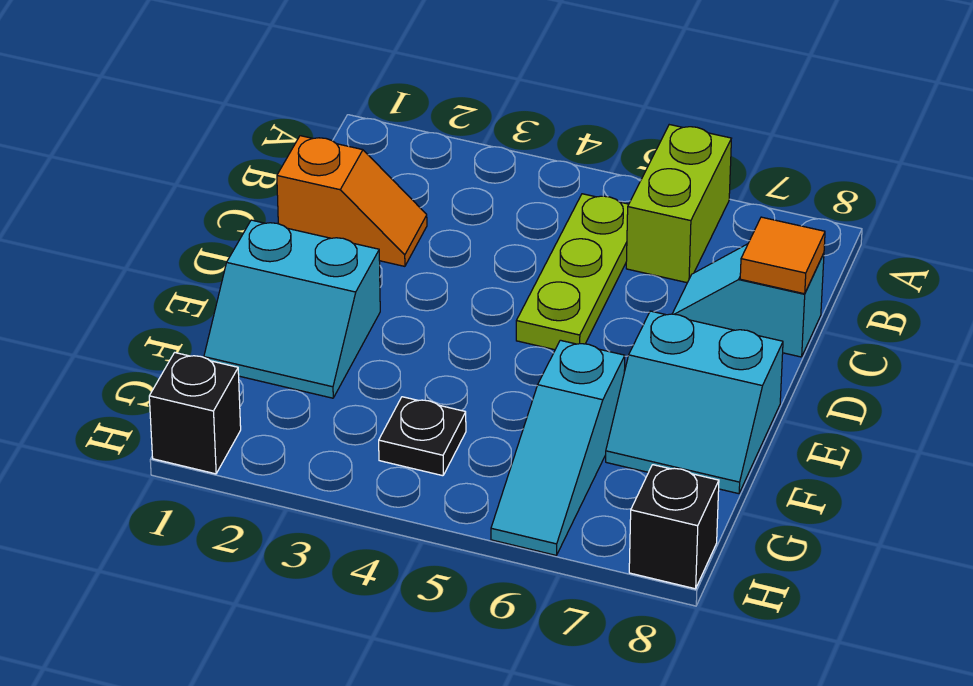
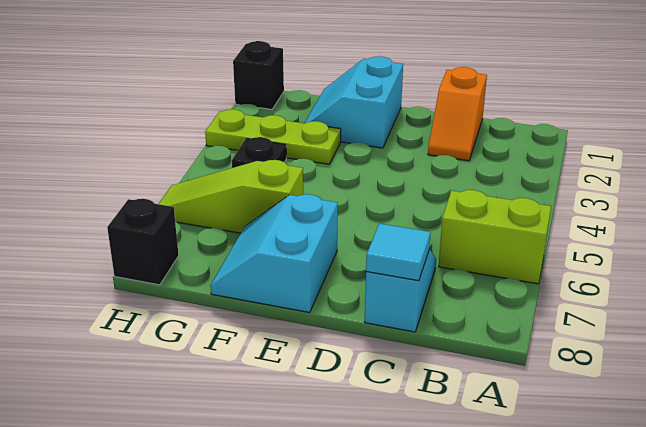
lime plate B5:D5 level 1 -> lime plate F3:H3 level 1
orange tile C8 level 2 -> cyan tile C8 level 2
cyan slope F6:H6 level 1 top F -> lime slope F6:H6 level 1 top F

